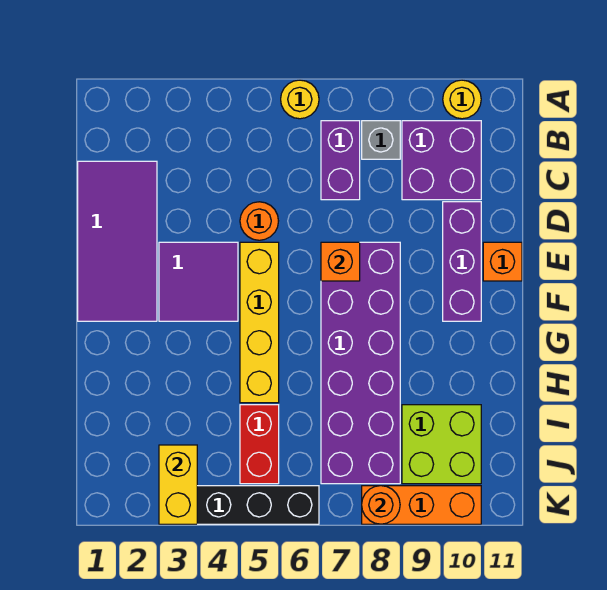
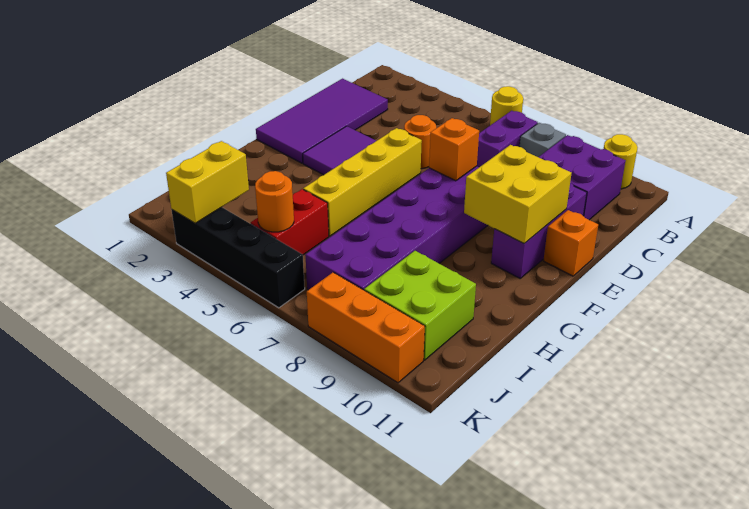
none -> yellow brick E9:F10 level 2
orange round brick K8 level 2 -> orange round brick J5 level 2

